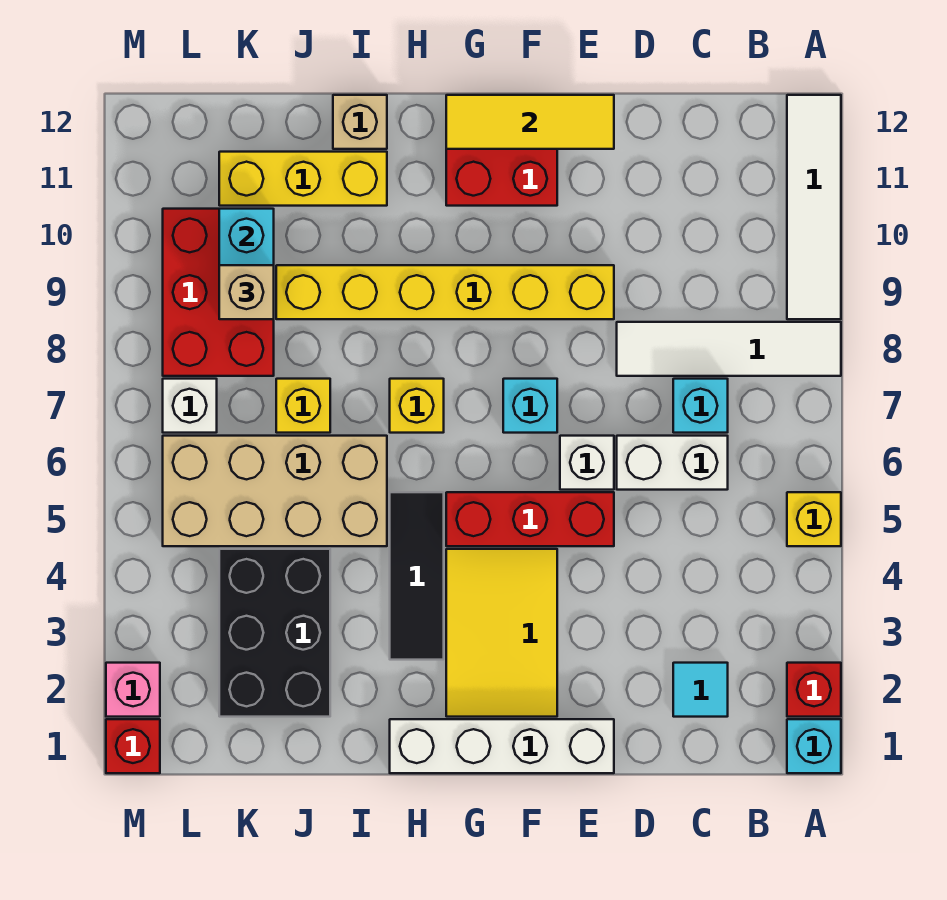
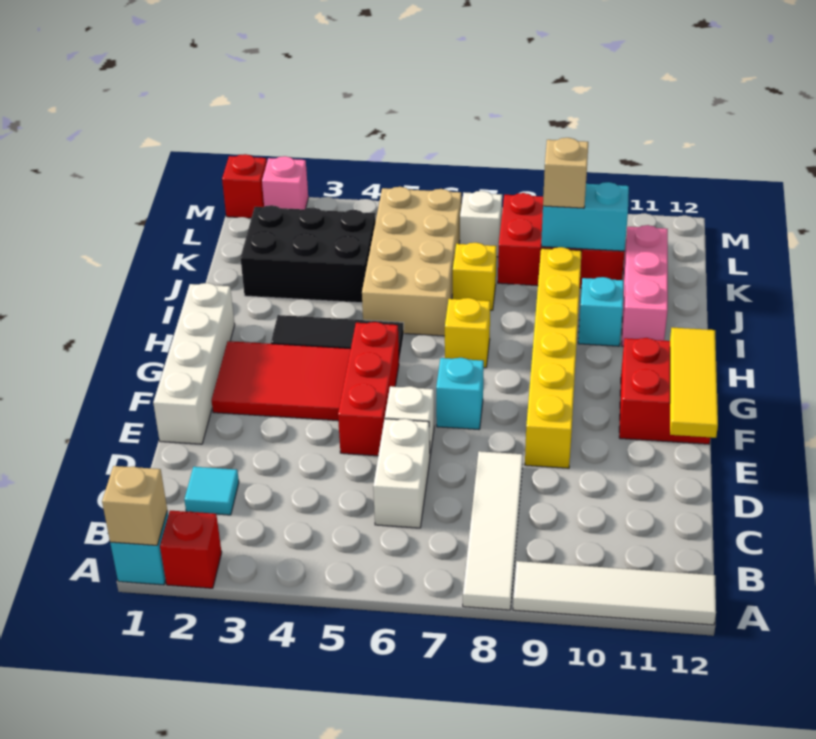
yellow brick A5 level 1 -> none
cyan brick C7 level 1 -> cyan brick I10 level 1
yellow tile F2:G4 level 1 -> red tile F2:G4 level 1
yellow brick I11:K11 level 1 -> pink brick I11:K11 level 1
tan brick I12 level 1 -> tan brick A1 level 2

